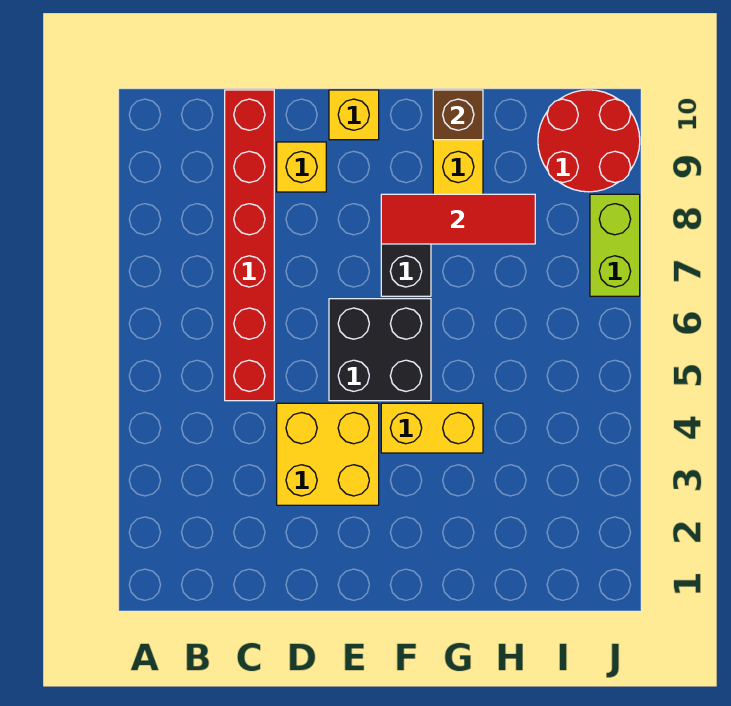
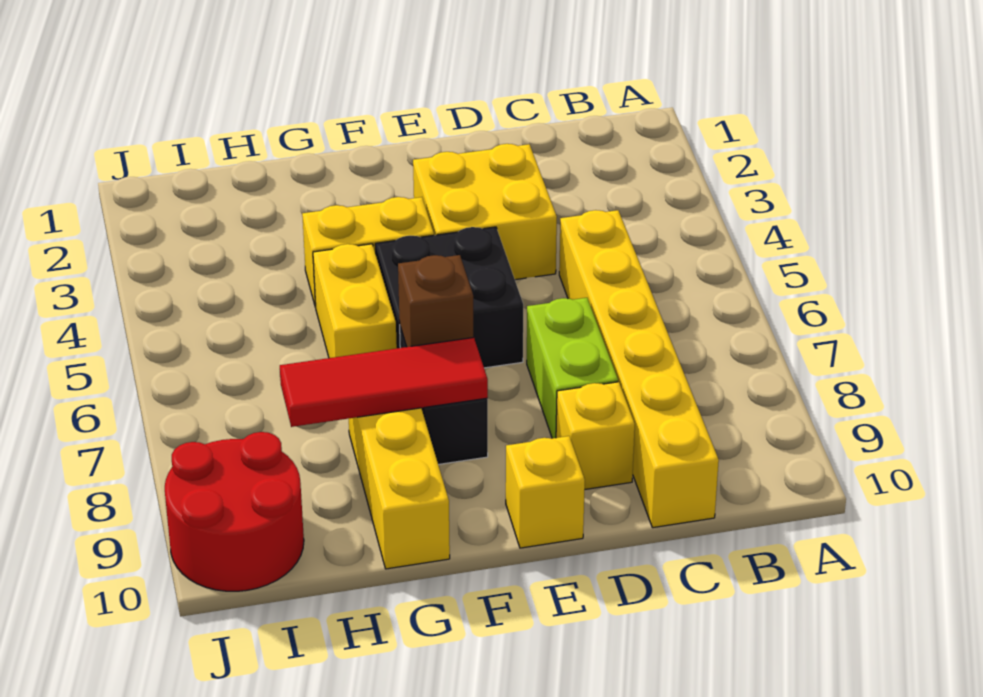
red brick C5:C10 level 1 -> yellow brick C5:C10 level 1
none -> yellow brick G5:G6 level 1
brown brick G10 level 2 -> brown brick F7 level 2
lime brick J7:J8 level 1 -> lime brick D7:D8 level 1

